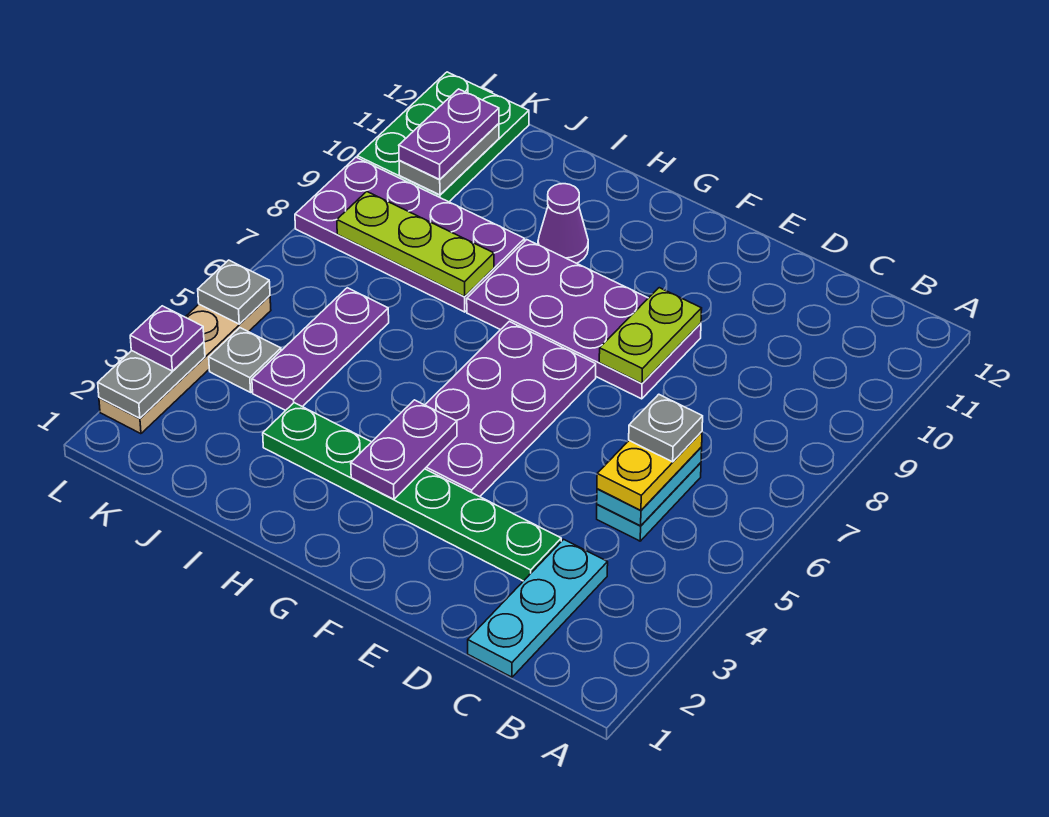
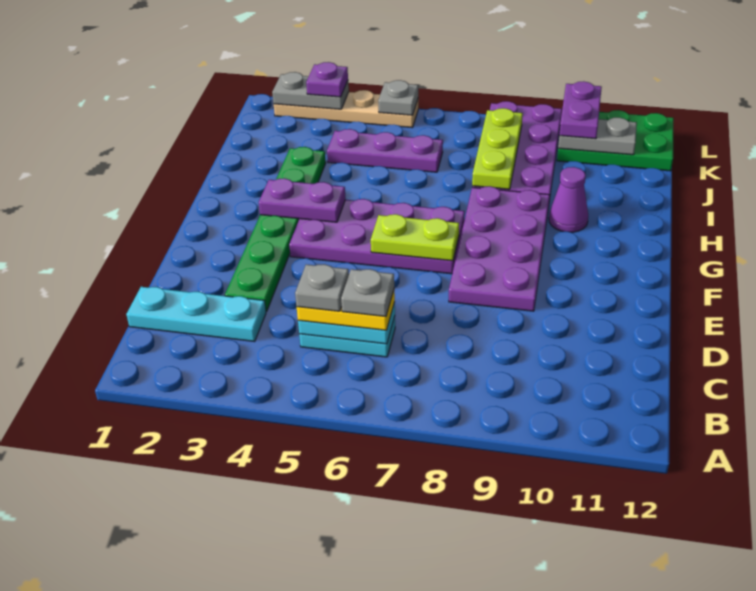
lime plate E8:E9 level 2 -> lime plate F6:F7 level 2
grey plate K4 level 1 -> grey plate C5 level 4
purple plate K10:K11 level 3 -> purple plate K10:L10 level 3

